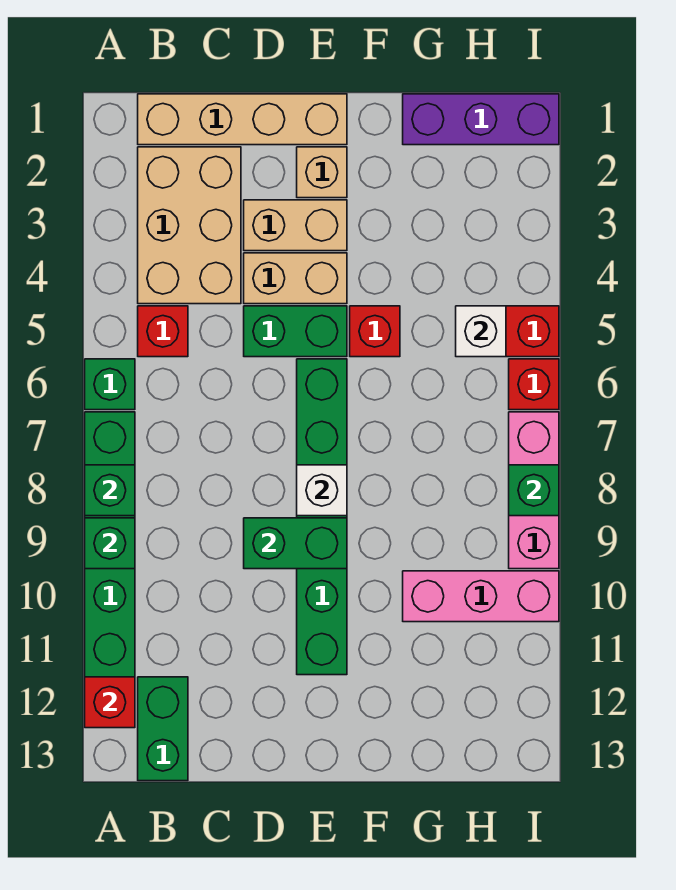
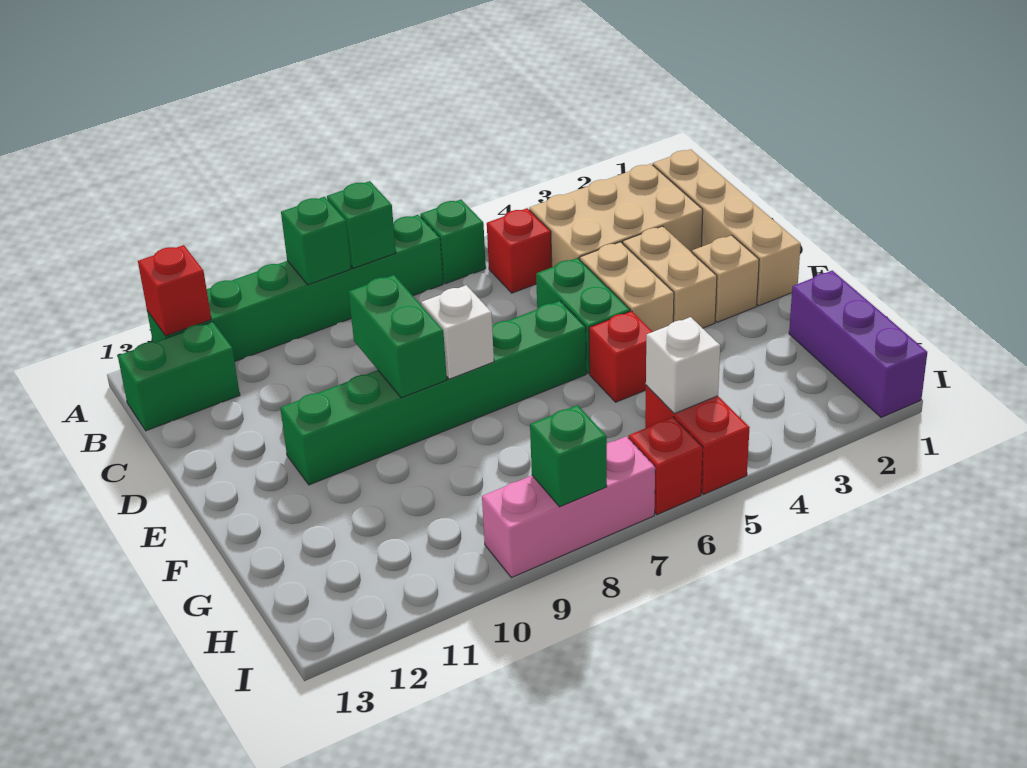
pink brick G10:I10 level 1 -> none

